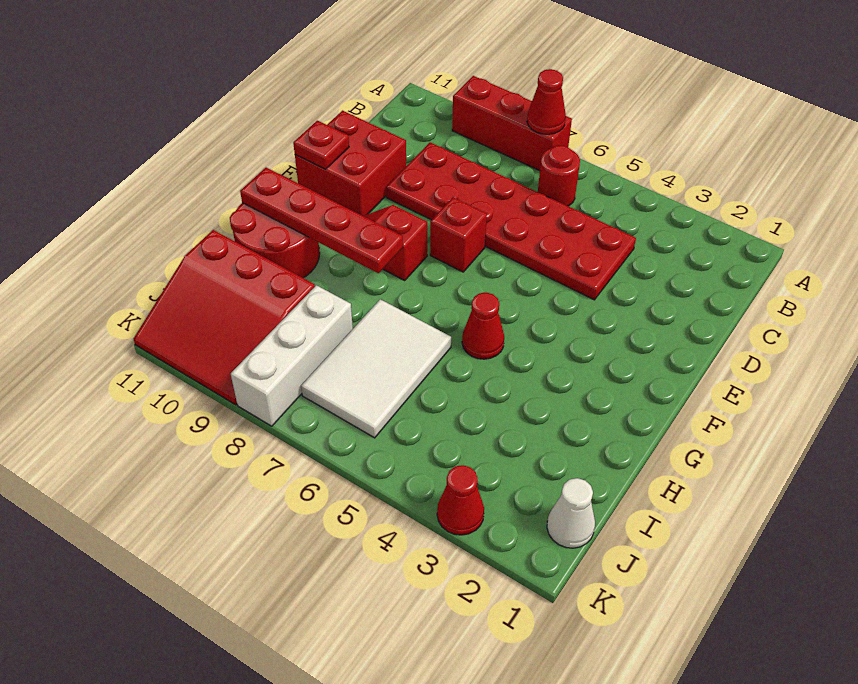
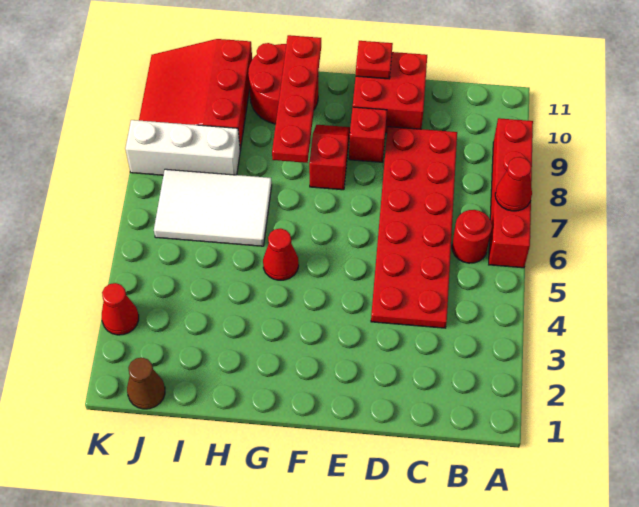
red brick A7:A9 level 1 -> red brick A6:A9 level 1
red brick E7 level 1 -> red brick E9 level 1
white cone J1 level 1 -> brown cone J1 level 1

